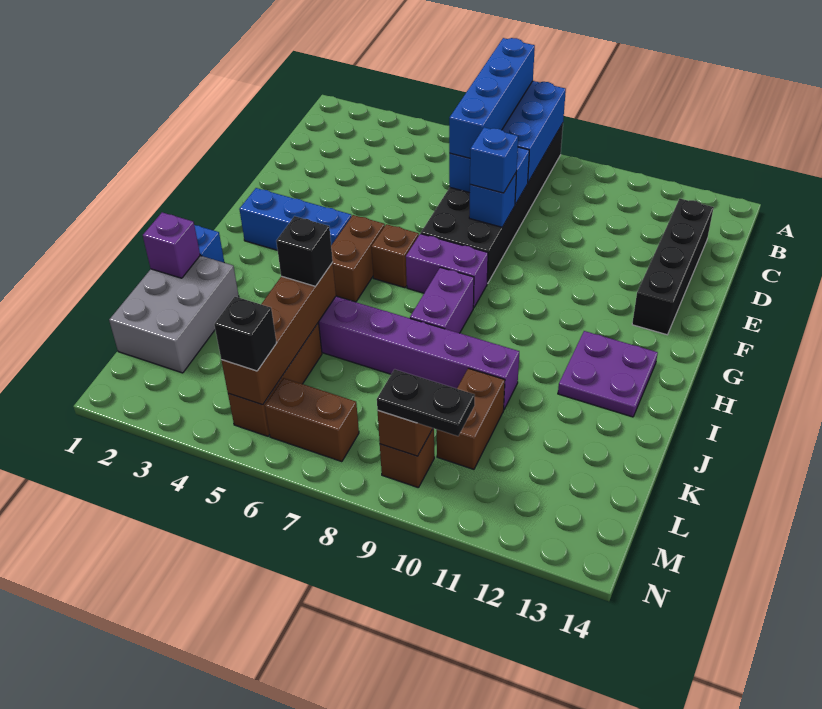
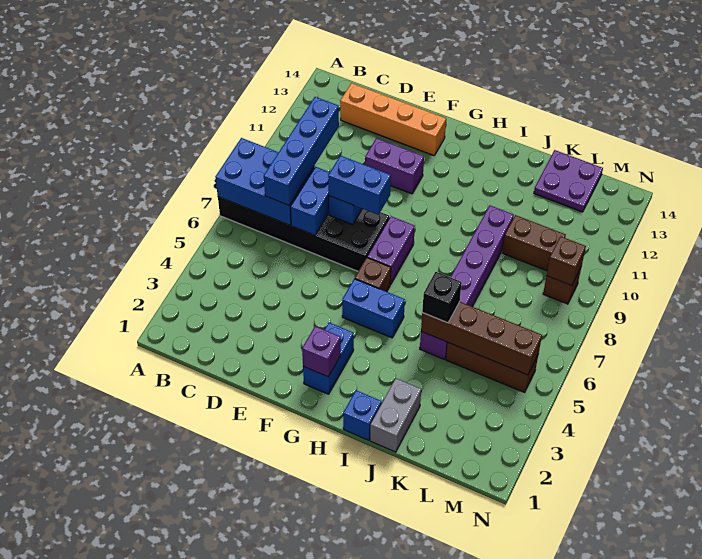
blue brick A7:D7 level 3 -> blue brick C7:C10 level 3
black brick C13:F13 level 1 -> orange brick C13:F13 level 1
blue brick E8 level 3 -> blue brick E8:F8 level 3
blue brick G2:G4 level 1 -> blue brick G2:G3 level 1
brown brick G5:H5 level 1 -> blue brick G5:H5 level 1
purple brick H8:I8 level 1 -> purple brick E11:F11 level 1
purple plate H12:I13 level 1 -> purple plate K13:L14 level 1
grey brick J1:L2 level 1 -> grey brick J1:J2 level 1
purple brick J1 level 2 -> purple brick G2 level 2
black brick M5 level 3 -> none
brown brick M6:M7 level 1 -> none
black plate M9:M10 level 3 -> none

